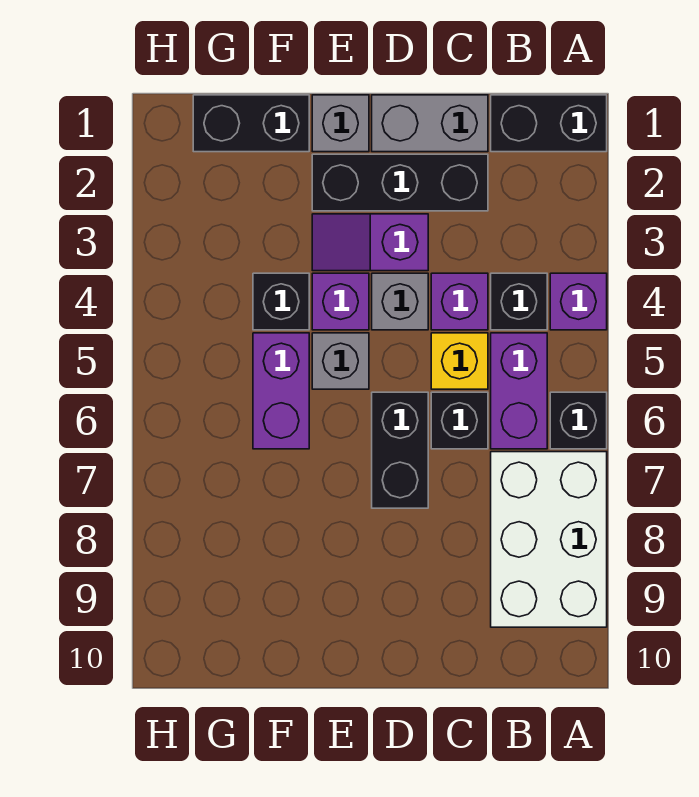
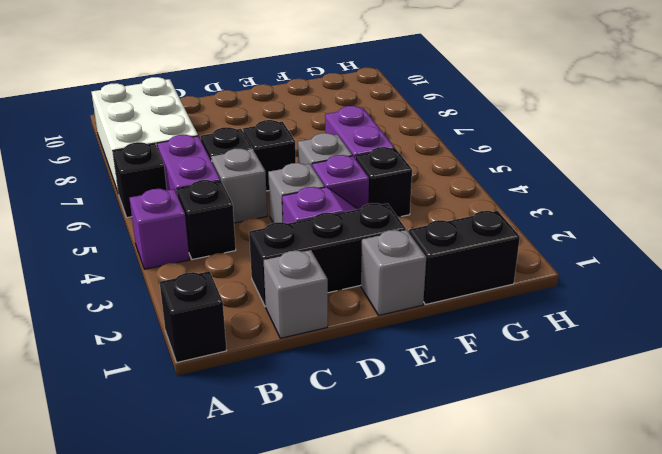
black brick A1:B1 level 1 -> black brick A1 level 1
grey brick C1:D1 level 1 -> grey brick C1 level 1
purple brick C4 level 1 -> none
yellow brick C5 level 1 -> grey brick C5 level 1
black brick D6:D7 level 1 -> black brick D6 level 1

